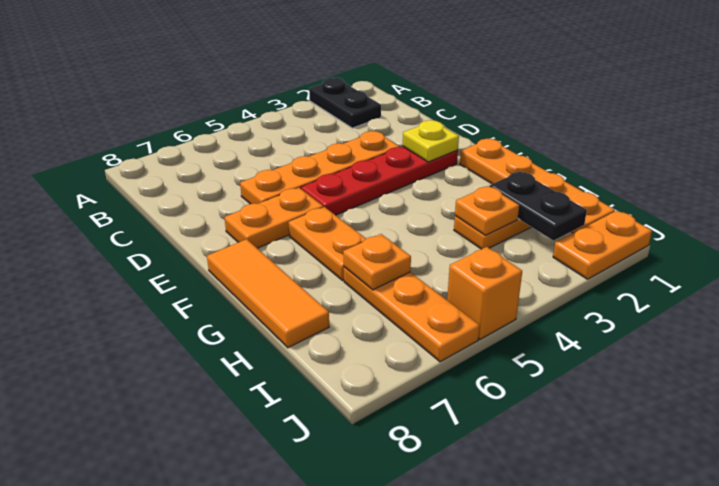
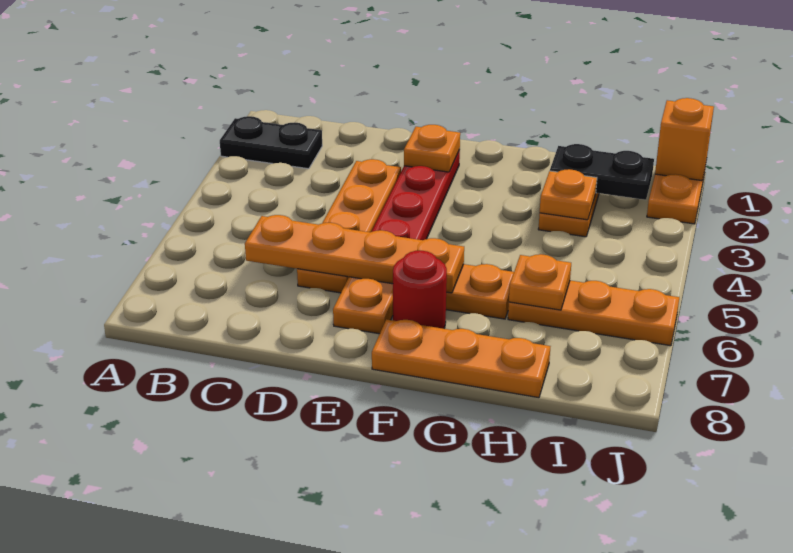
yellow plate E2 level 2 -> orange plate E2 level 2
orange plate F1:I1 level 1 -> orange plate C6:F6 level 2
none -> red round brick F7 level 1
orange tile F8:H8 level 1 -> orange plate F8:H8 level 1
orange brick J5 level 1 -> orange brick J1 level 2

